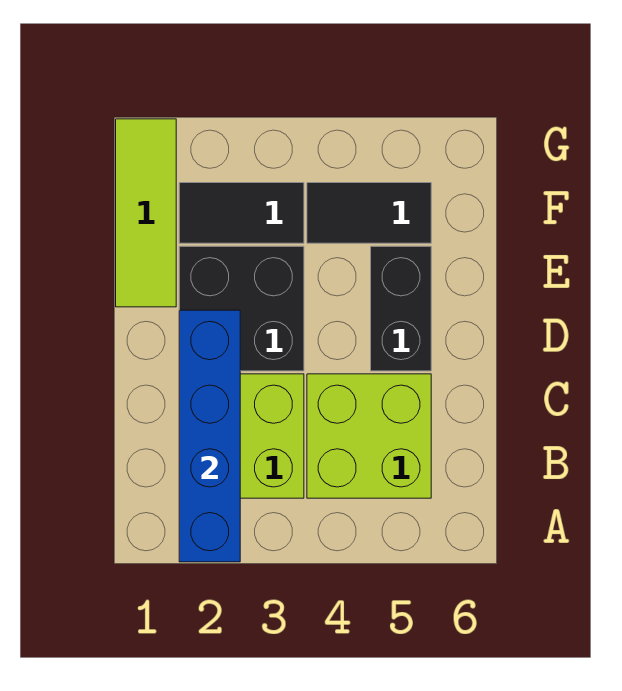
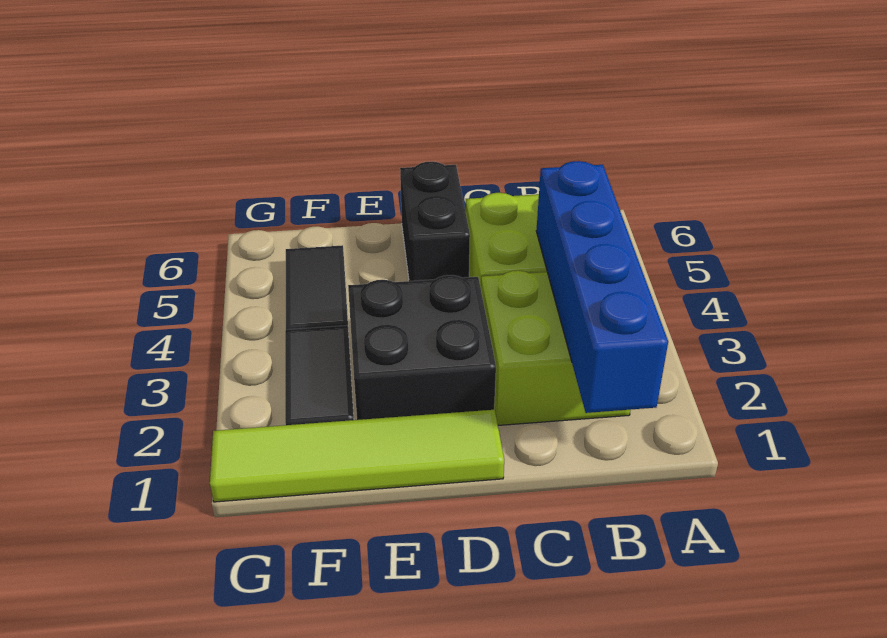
blue brick A2:D2 level 2 -> blue brick B1:B4 level 2
black brick D5:E5 level 1 -> black brick D5:D6 level 1
lime tile E1:G1 level 1 -> lime tile D1:G1 level 1

